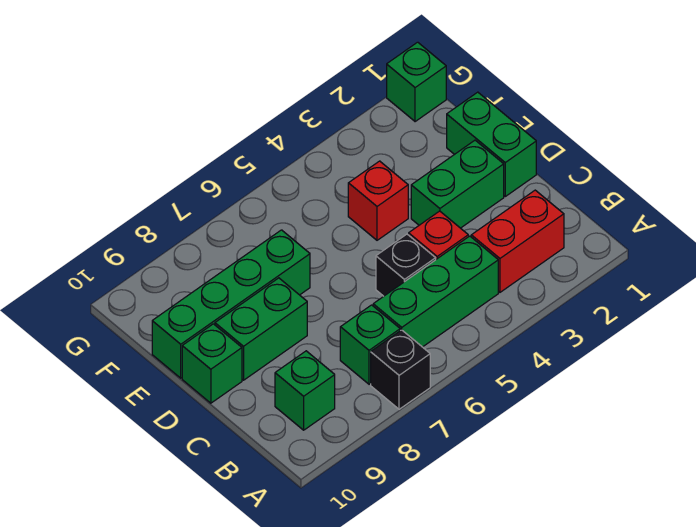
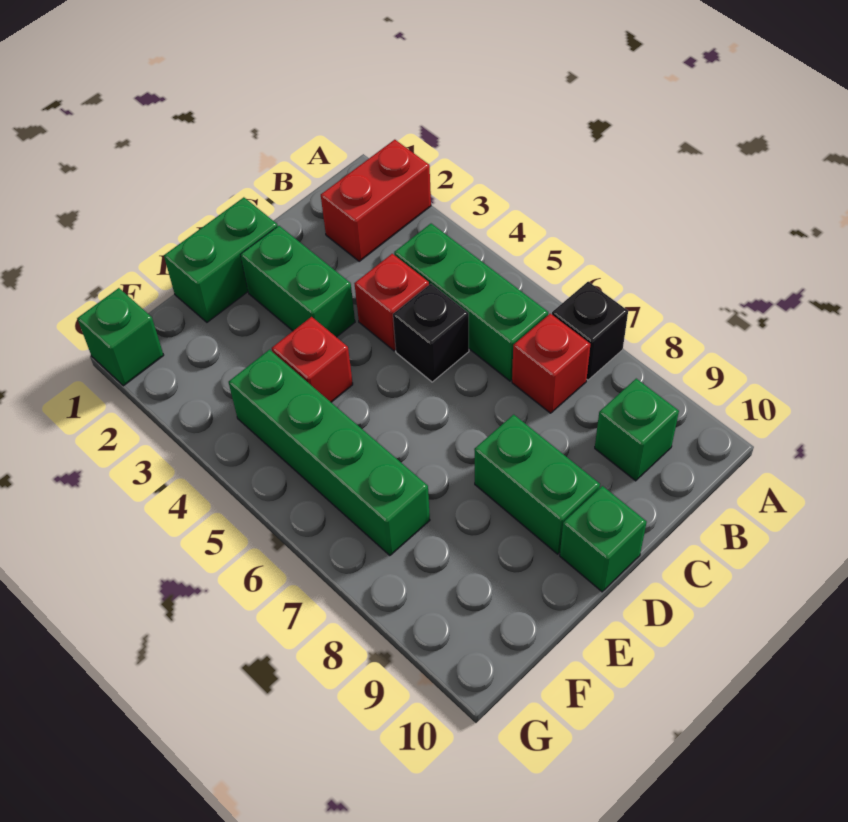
red brick B2:B3 level 1 -> red brick A2:B2 level 1
green brick B7 level 1 -> red brick B7 level 1
green brick E7:E10 level 1 -> green brick F4:F7 level 1

